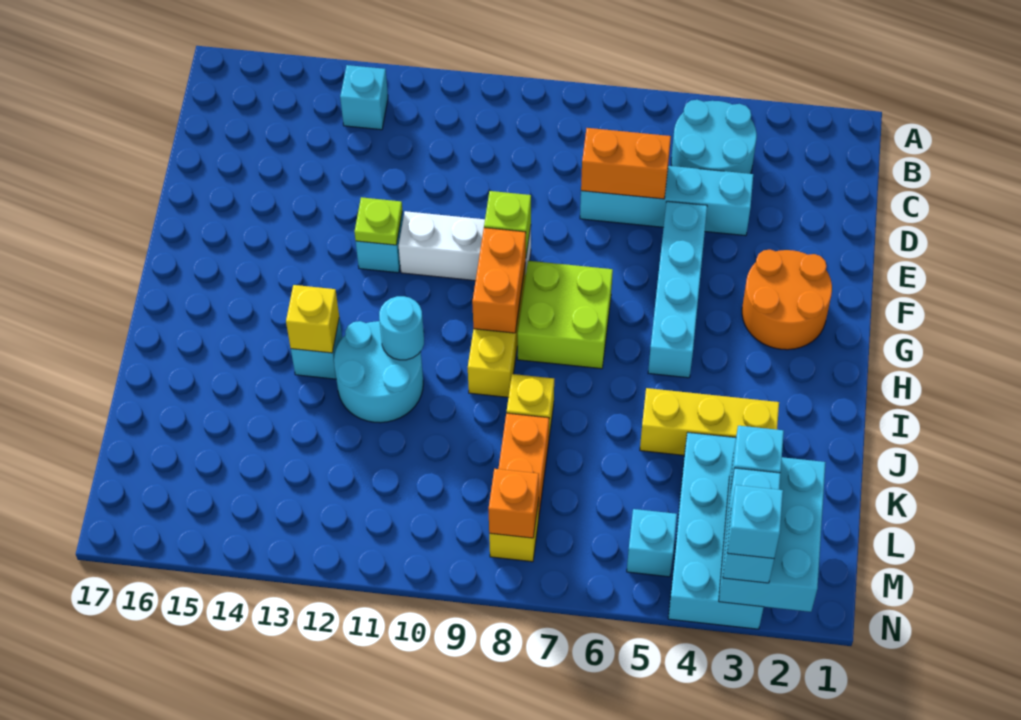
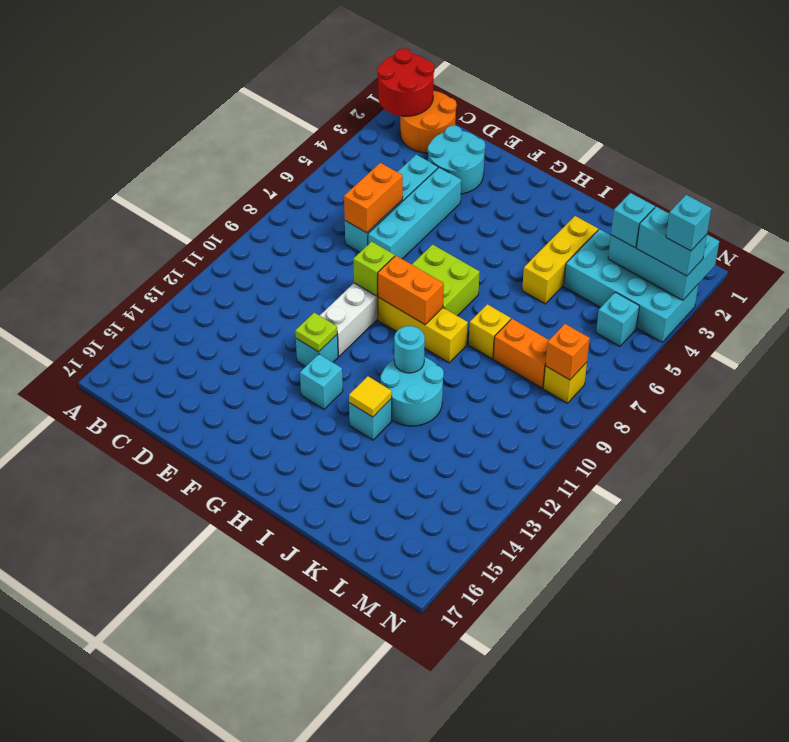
none -> red round brick A1:B2 level 2
cyan round brick B4:C5 level 1 -> cyan round brick D2:E3 level 1
cyan brick B13 level 1 -> cyan brick G13 level 1
cyan brick E5:H5 level 1 -> cyan brick E4:E7 level 1
orange round brick F2:G3 level 1 -> orange round brick B1:C2 level 1
yellow brick I13 level 2 -> yellow tile I13 level 2

